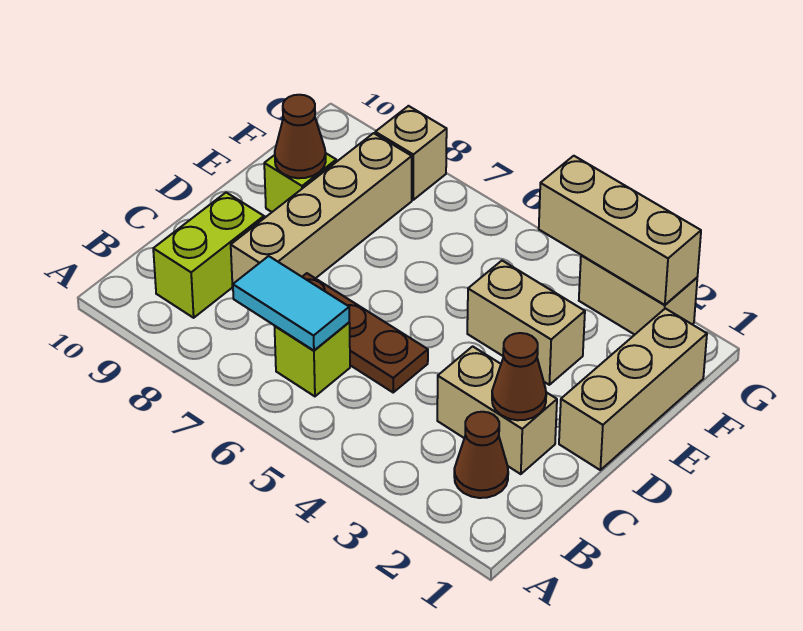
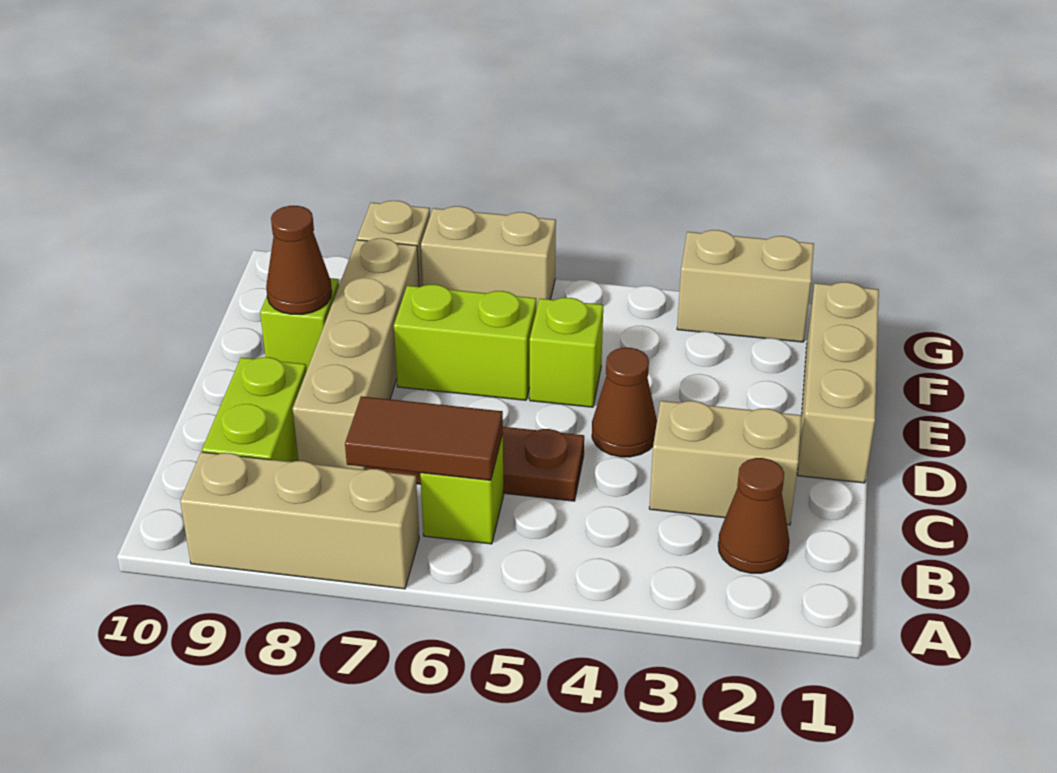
cyan tile B6:B7 level 2 -> brown tile B6:B7 level 2
brown cone C2 level 2 -> brown cone D4 level 1
tan brick E3:E4 level 1 -> tan brick G6:G7 level 1
none -> lime brick E5 level 1
none -> lime brick E6:E7 level 1
tan brick G2:G4 level 2 -> tan brick A7:A9 level 1

